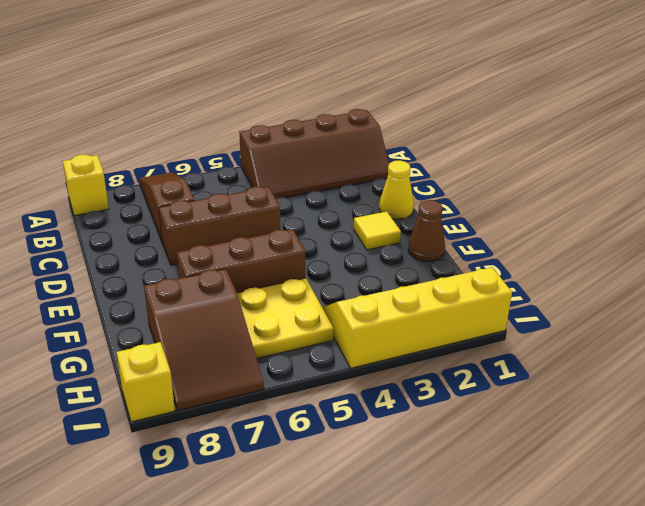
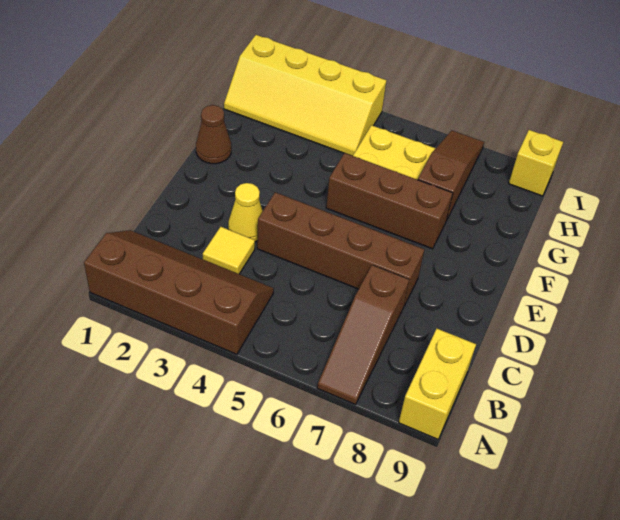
yellow brick A9 level 1 -> yellow brick A9:B9 level 1
yellow cone D1 level 1 -> yellow cone D3 level 1
brown brick D5:D7 level 1 -> brown brick D4:D7 level 1
yellow tile E2 level 1 -> yellow tile C3 level 1
brown slope G7:I8 level 1 top G -> brown slope G7:I7 level 1 top G

